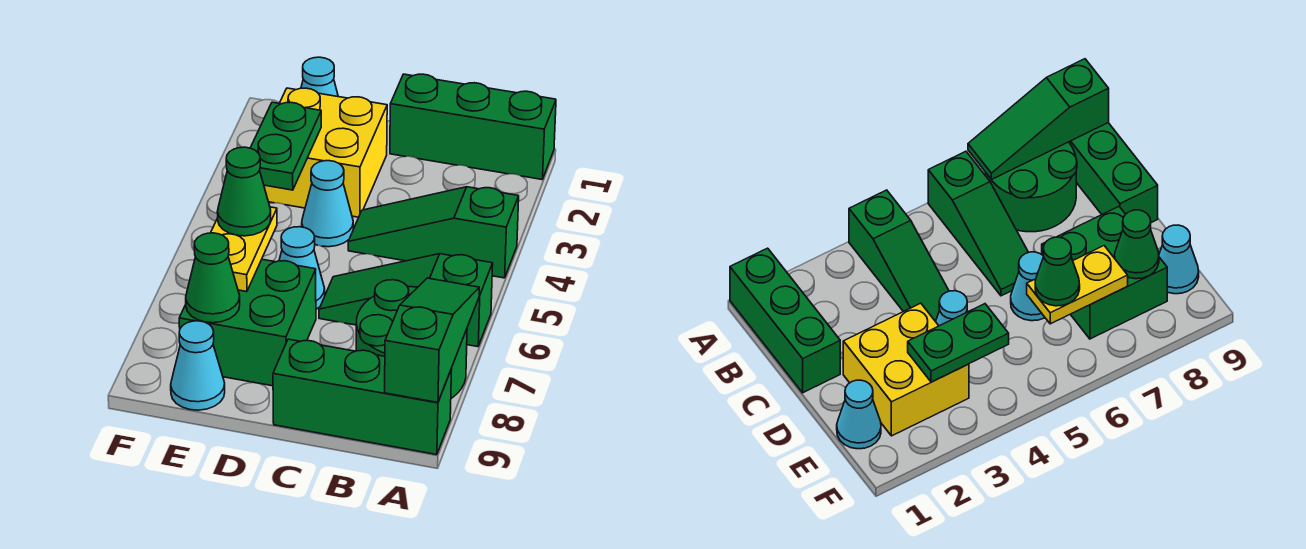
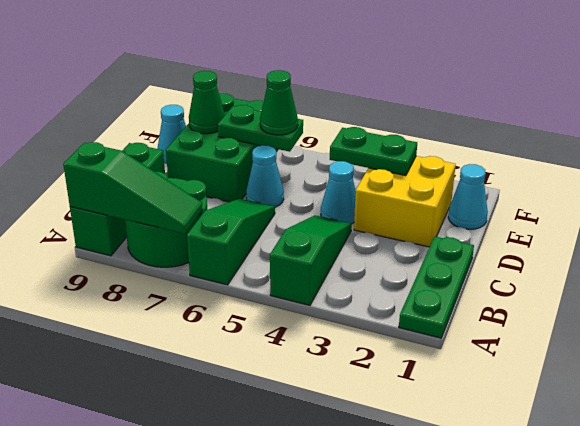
green brick A1:C1 level 1 -> green plate A1:C1 level 1
green brick D7:E8 level 1 -> green brick D7:F8 level 1
yellow plate E6:E7 level 2 -> green plate E6:E7 level 2

